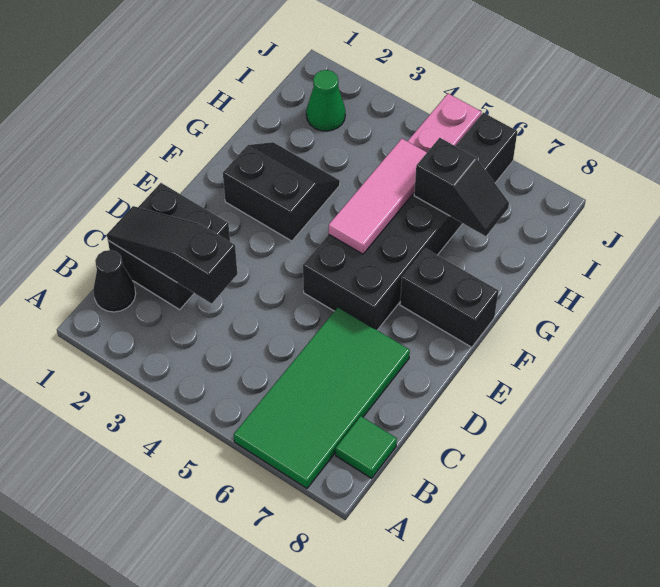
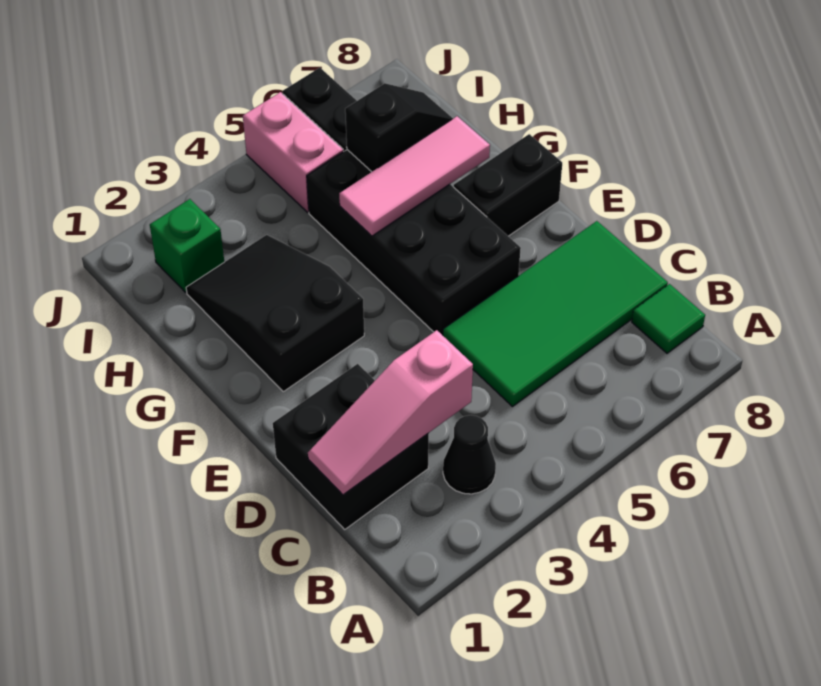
green tile A6:D7 level 1 -> green tile C5:D8 level 1
black cone B1 level 1 -> black cone B3 level 1
black slope C1:C3 level 2 top 3 -> pink slope C1:C3 level 2 top 3
black slope F2:G3 level 1 top F -> black slope F2:H3 level 1 top F
pink tile F5:H5 level 2 -> pink tile G5:G7 level 2
green cone I2 level 1 -> green brick I2 level 1

